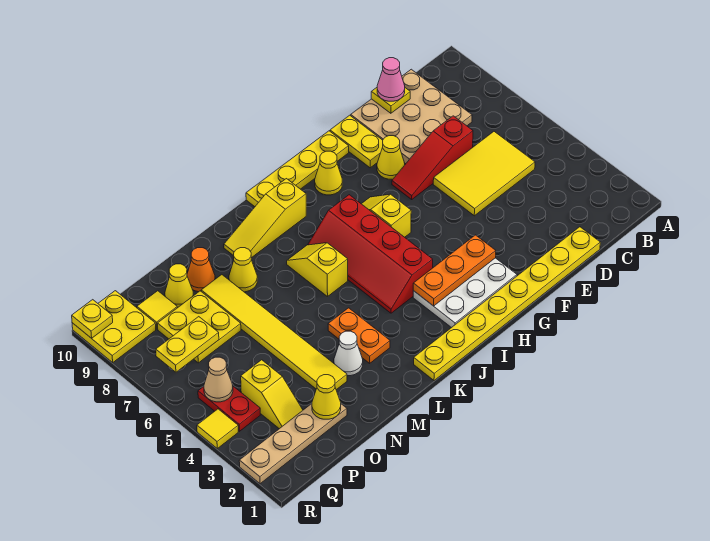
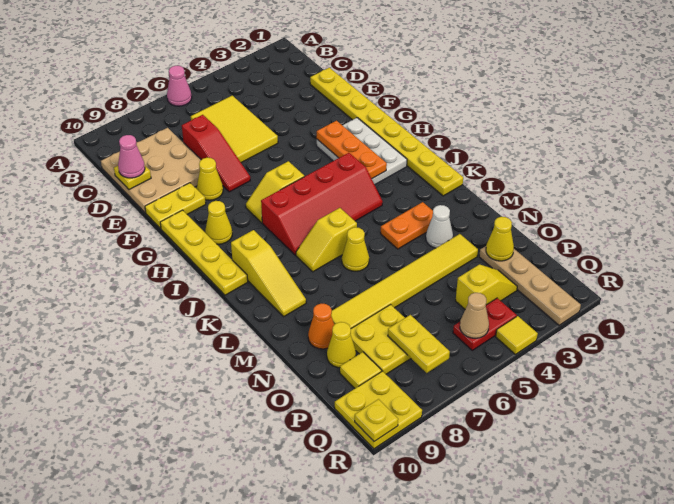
none -> pink cone A6 level 1
yellow cone M8 level 1 -> yellow cone L6 level 1

